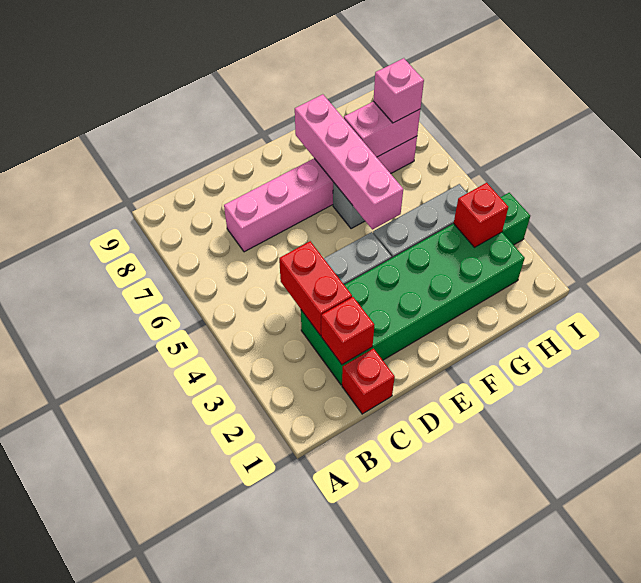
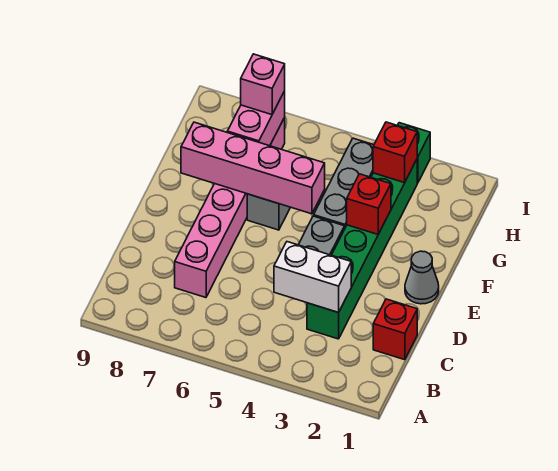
green brick C2:H3 level 1 -> green brick C3:H3 level 1
red brick C2 level 2 -> red brick F3 level 2
red brick C3:C4 level 2 -> white brick C3:C4 level 2
none -> grey cone E1 level 1

